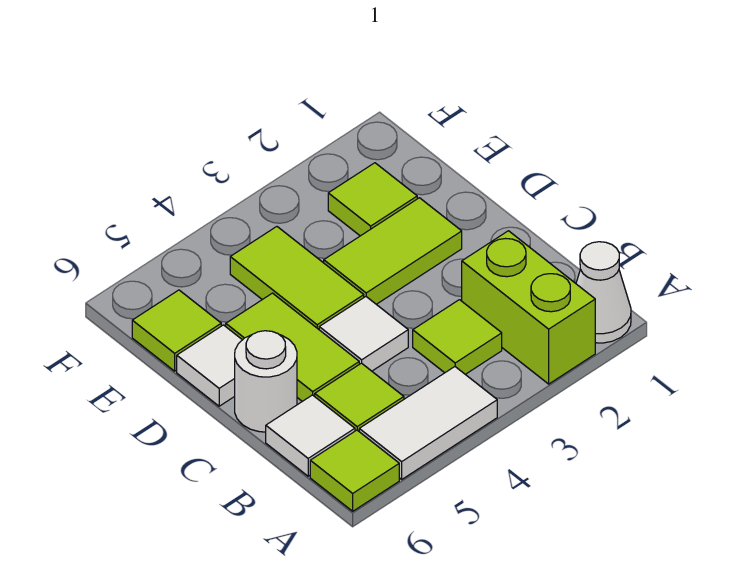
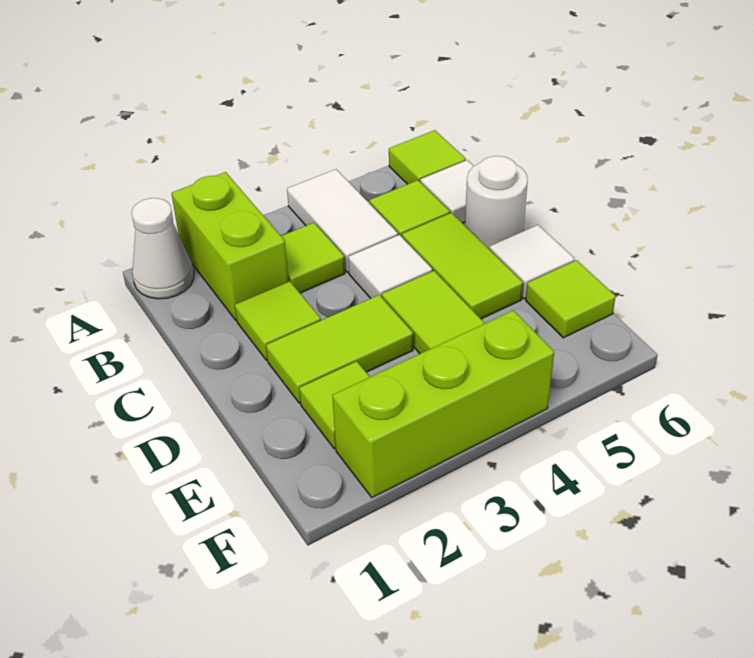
white tile A4:A5 level 1 -> white tile A4:B4 level 1
none -> lime tile C2 level 1
none -> lime brick F2:F4 level 1

